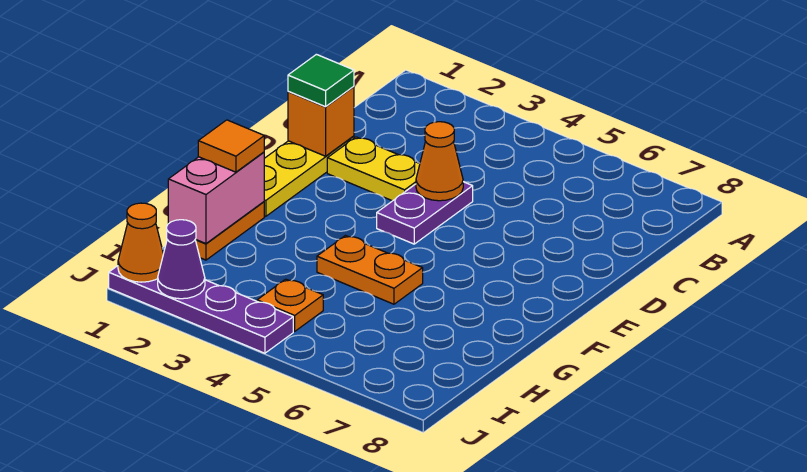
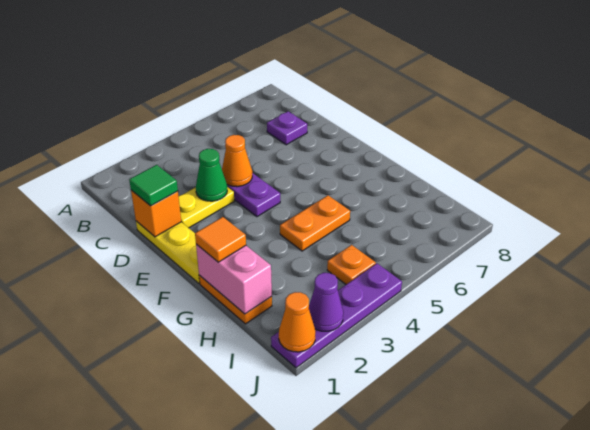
none -> purple plate C7 level 1
none -> green cone D3 level 2

